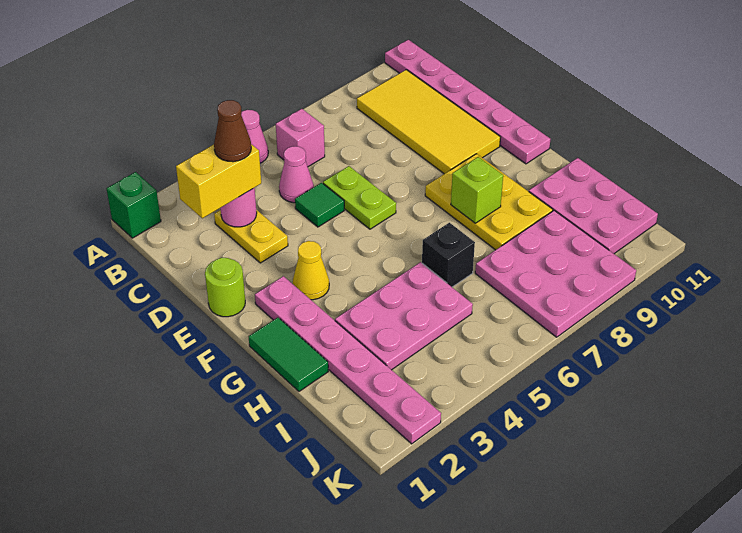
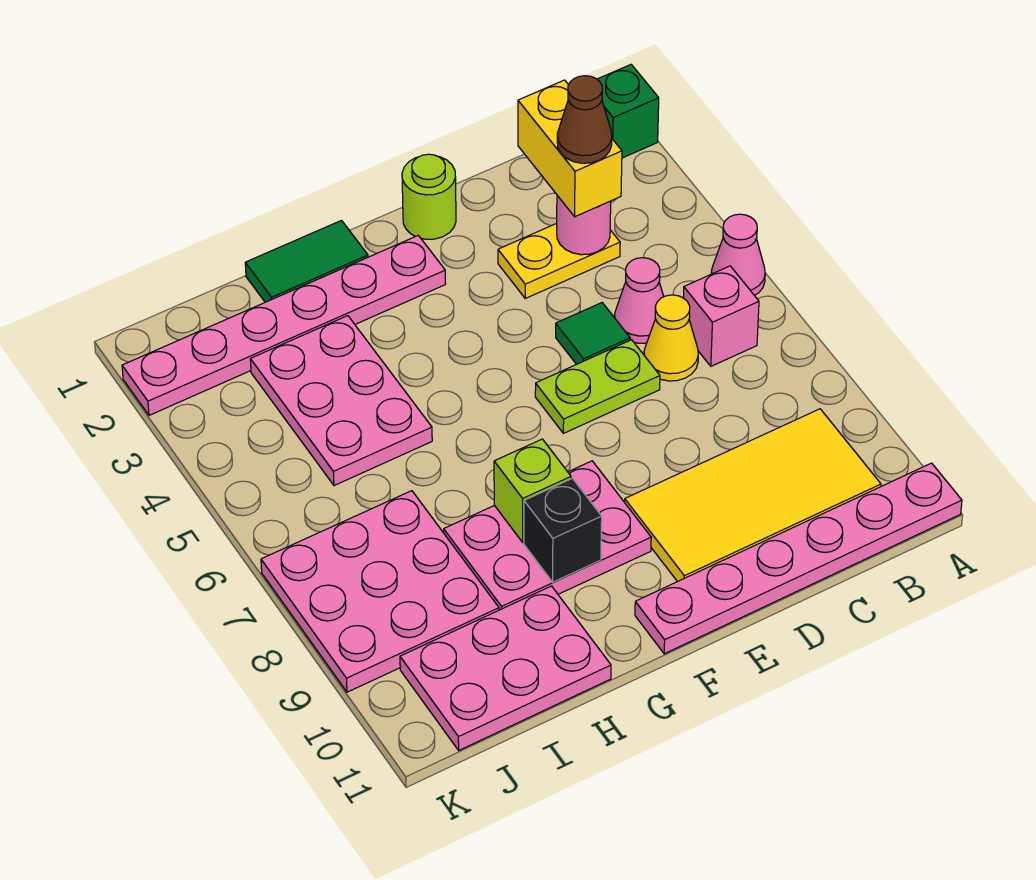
yellow cone F3 level 1 -> yellow cone C6 level 1
yellow plate F8:H9 level 1 -> pink plate F8:H9 level 1
black brick H6 level 1 -> black brick G9 level 2

